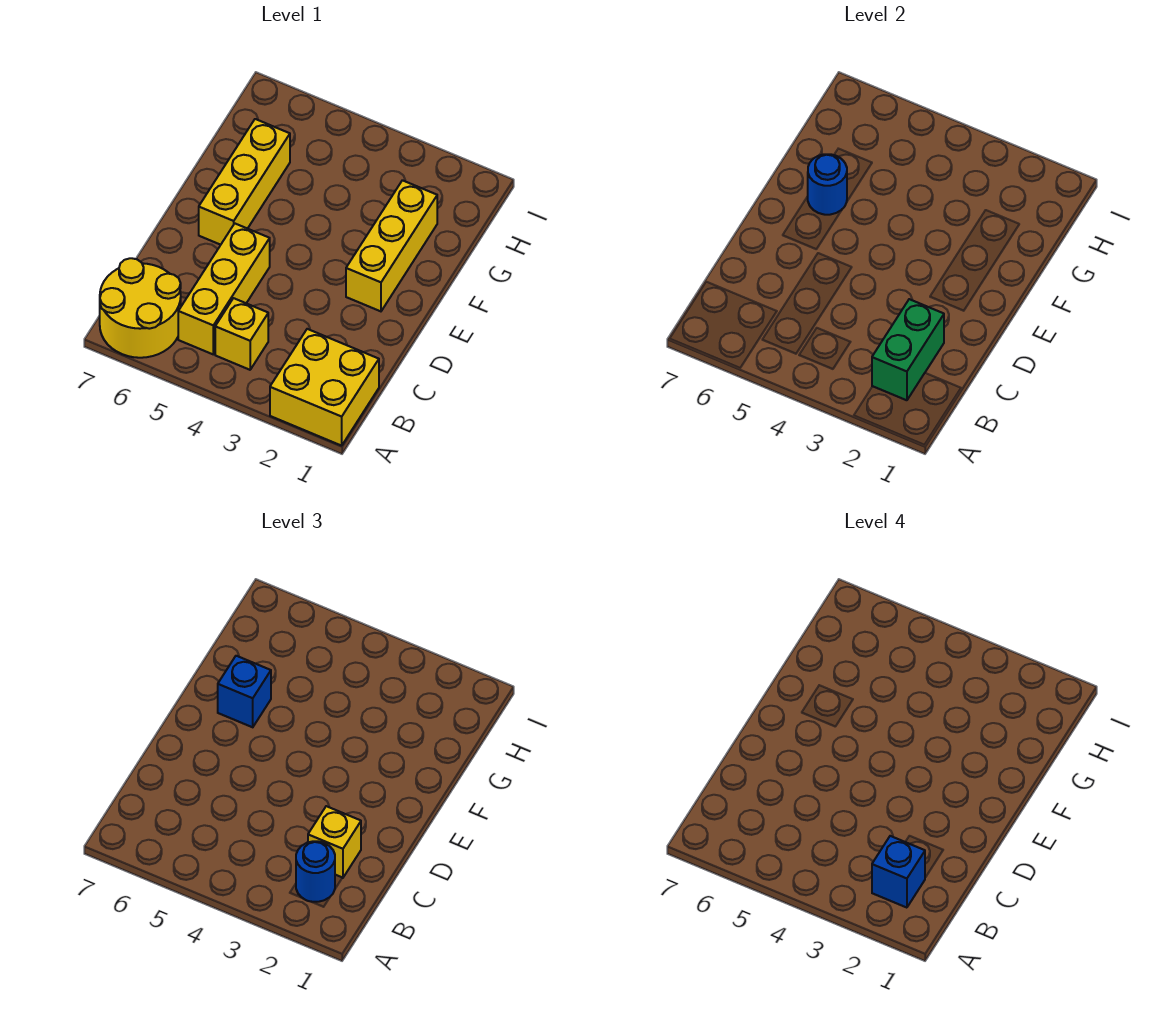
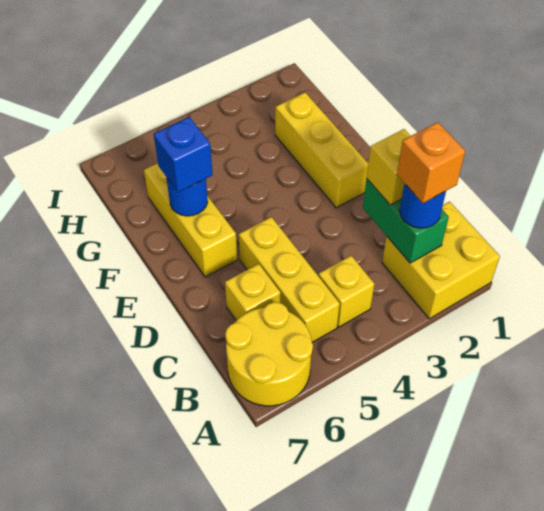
blue brick B2 level 4 -> orange brick B2 level 4
none -> yellow brick C6 level 1

